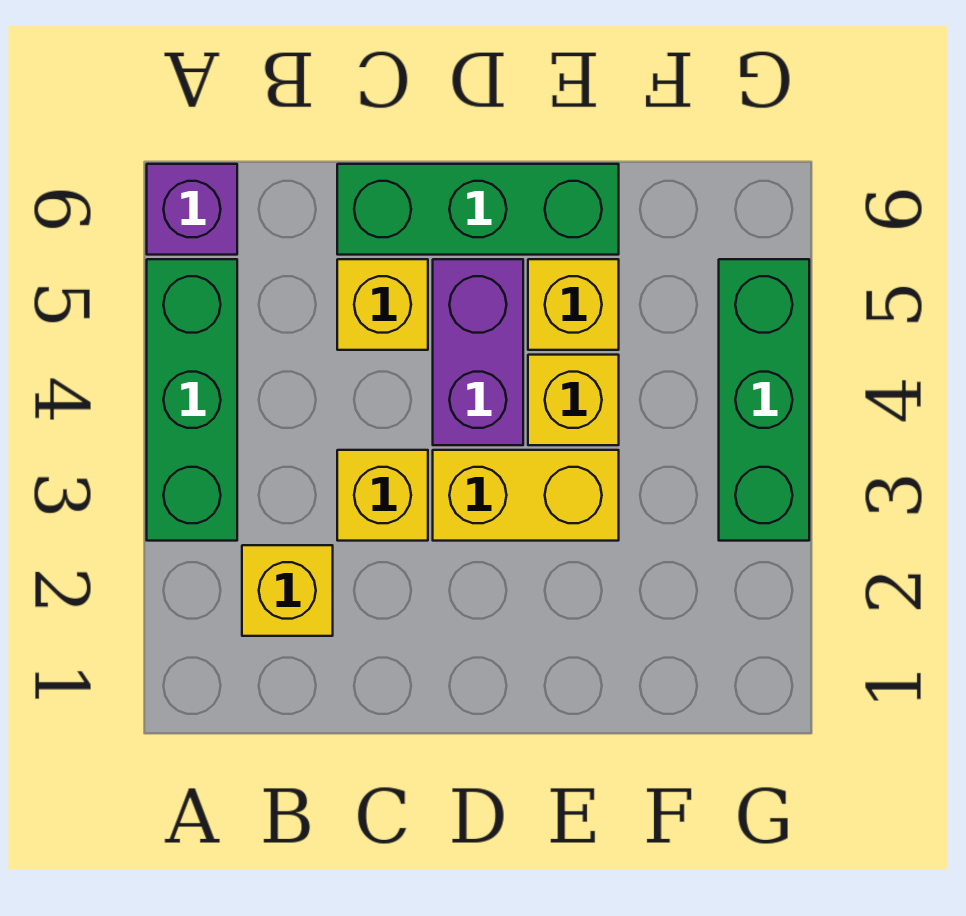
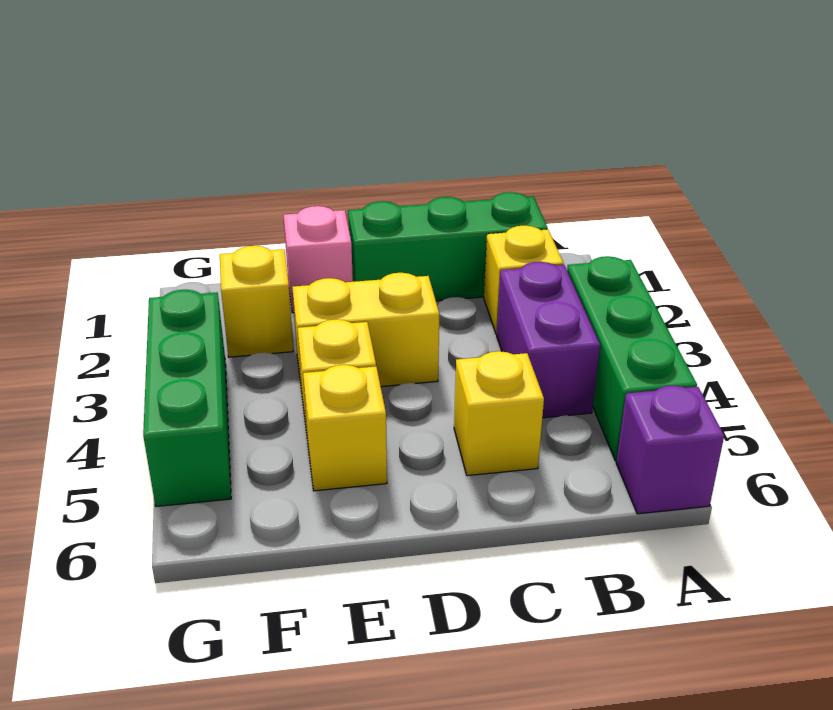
yellow brick C3 level 1 -> yellow brick F2 level 1
green brick C6:E6 level 1 -> green brick B1:D1 level 1
purple brick D4:D5 level 1 -> purple brick B3:B4 level 1
none -> pink brick E1 level 1

